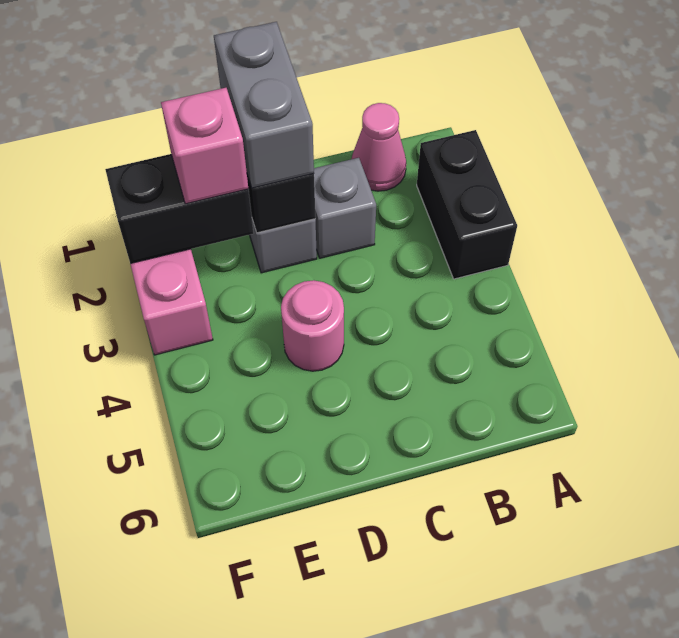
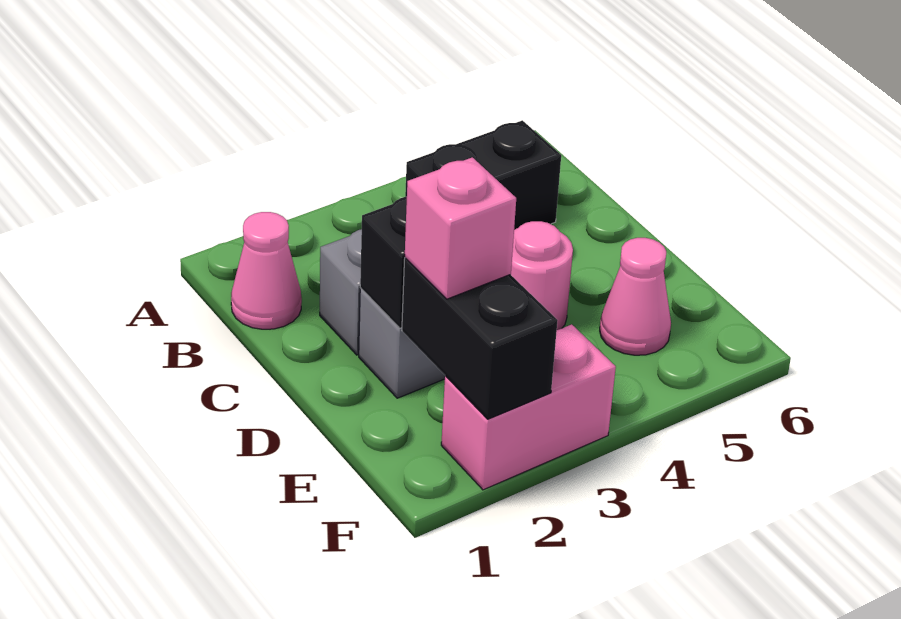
black brick A2:A3 level 1 -> black brick B4:B5 level 1
grey brick D1:D2 level 3 -> none
none -> pink cone E5 level 1

